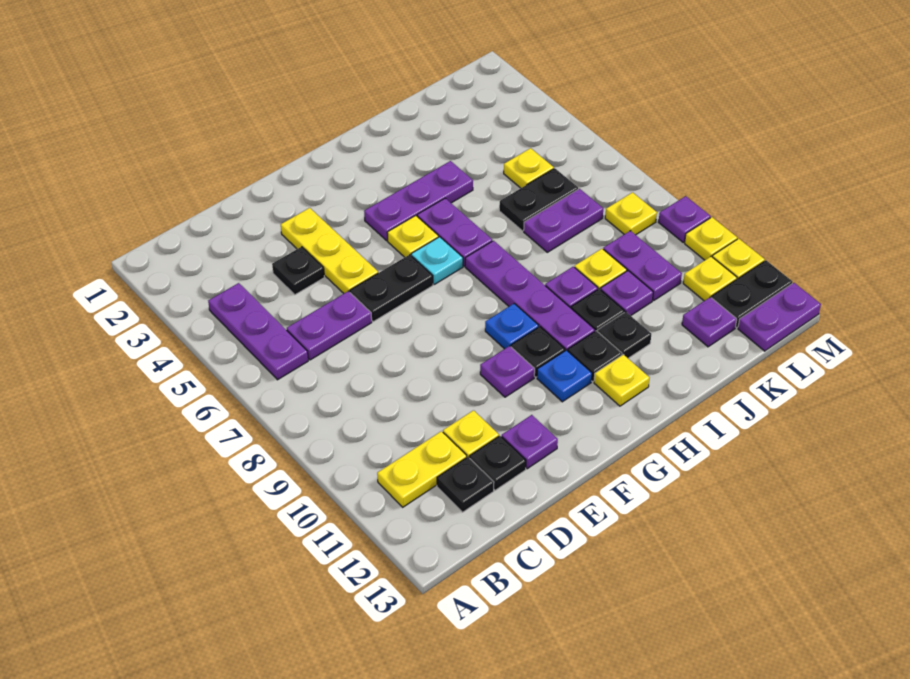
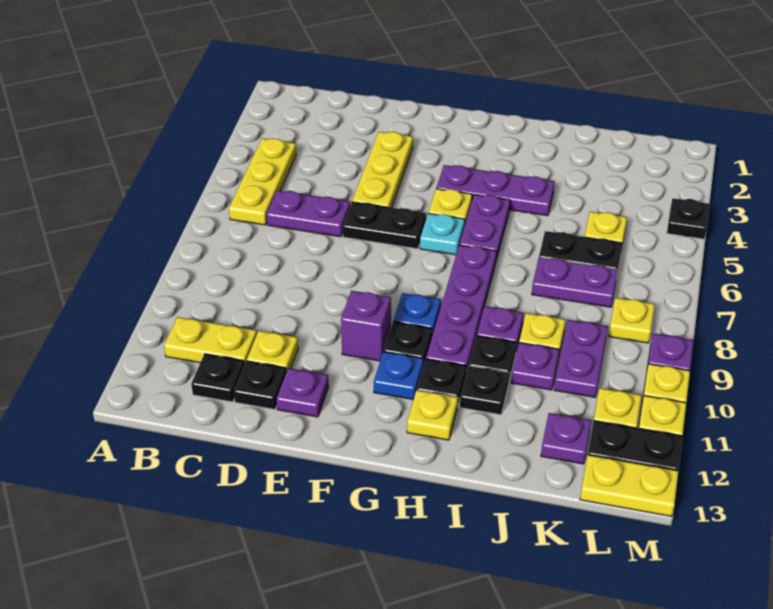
purple plate B4:B6 level 1 -> yellow plate B4:B6 level 1
black plate D4 level 1 -> black plate M4 level 1
purple plate F10 level 1 -> purple brick F10 level 1
purple plate L13:M13 level 1 -> yellow plate L13:M13 level 1

